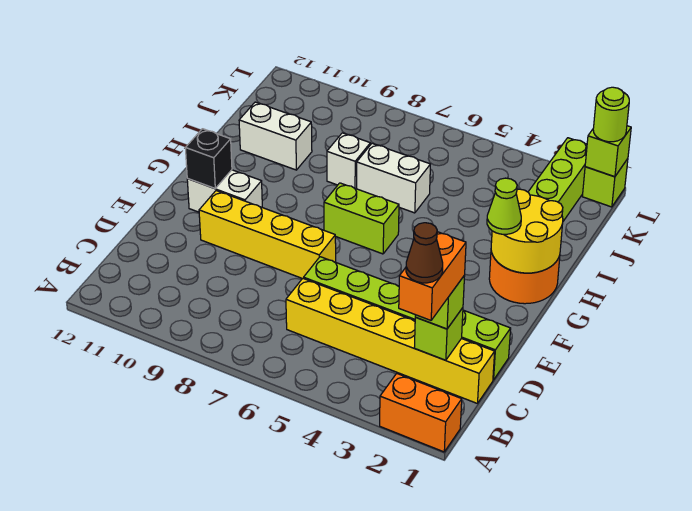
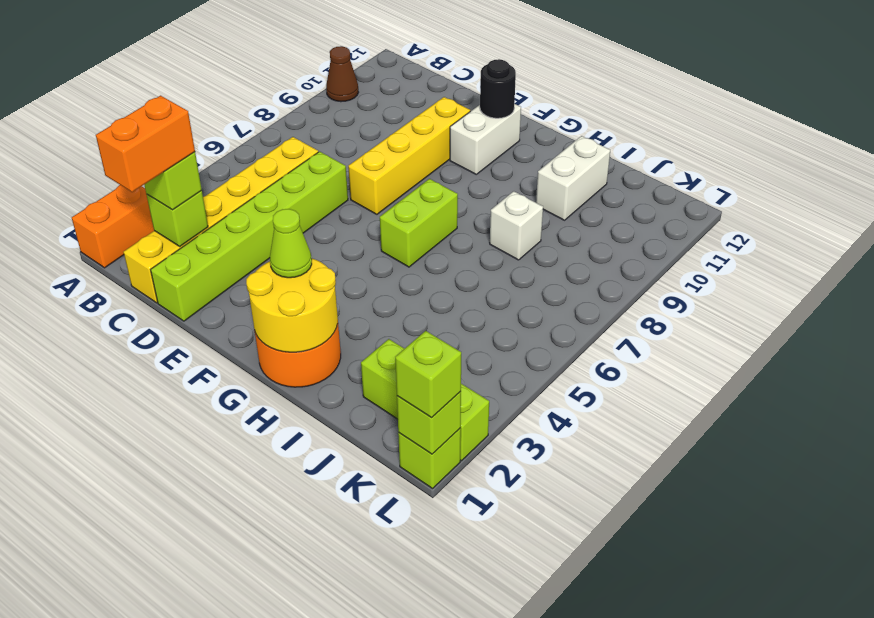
orange brick B2:C2 level 4 -> orange brick C1:C2 level 4
brown cone B2 level 5 -> brown cone A10 level 1
black brick F11 level 2 -> black round brick F11 level 2
white brick I6:I7 level 1 -> none
lime round brick L1 level 3 -> lime brick L1 level 3

